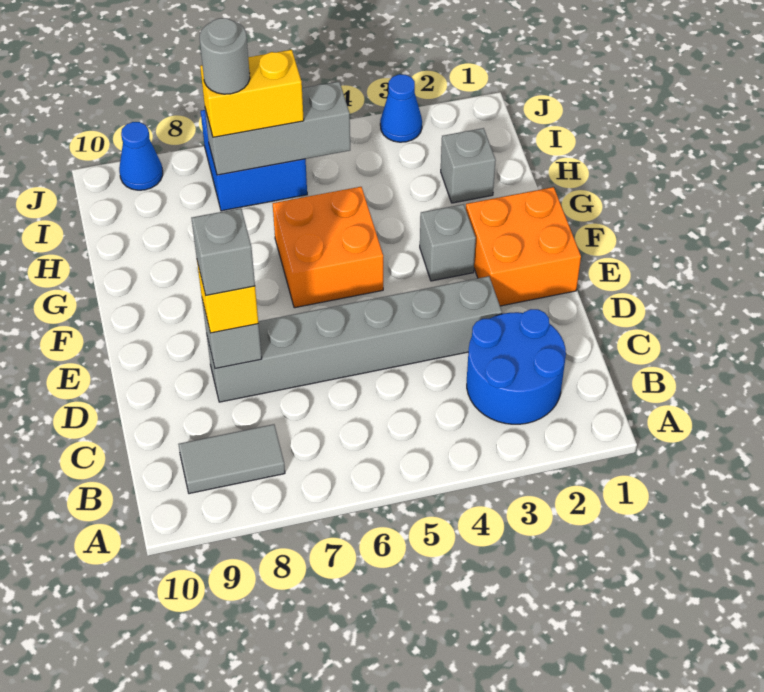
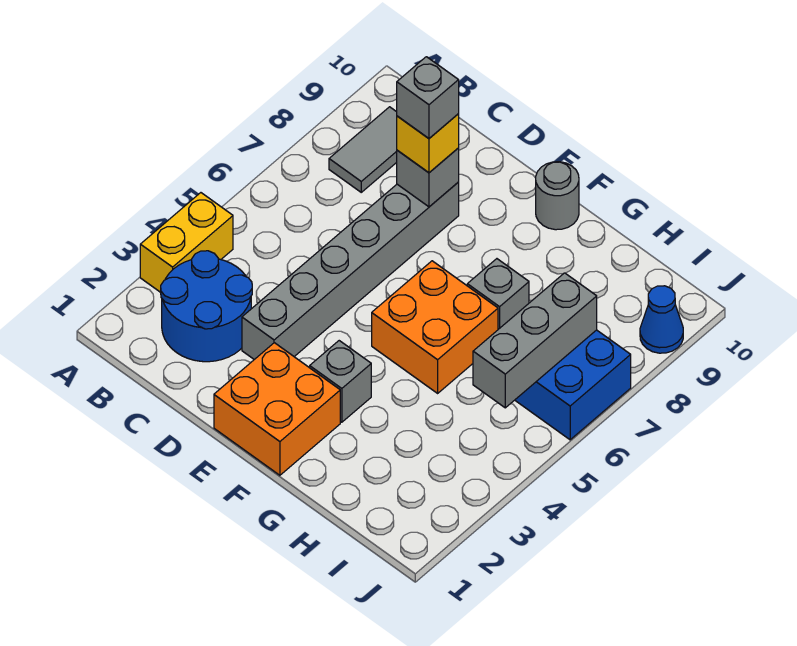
grey brick H2 level 1 -> grey brick G7 level 1
yellow brick I6:I7 level 3 -> yellow brick A3:A4 level 1
grey round brick I7 level 4 -> grey round brick F10 level 1
blue cone J3 level 1 -> none

